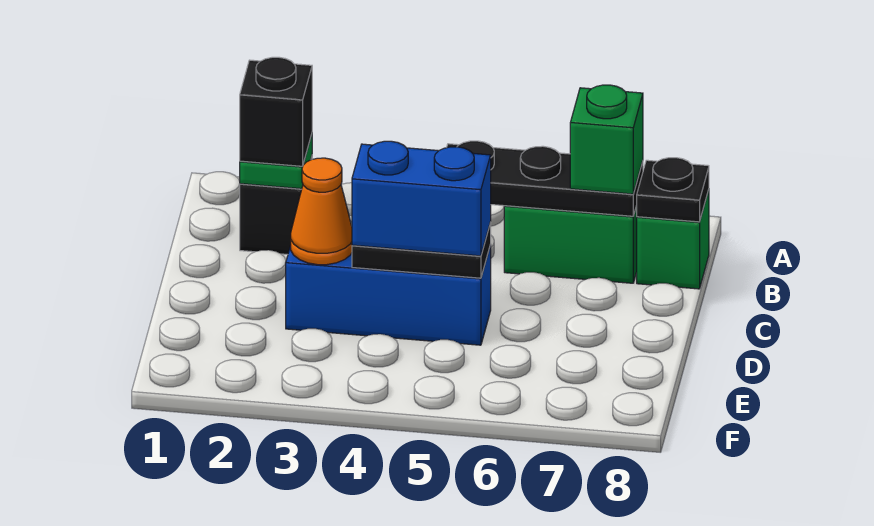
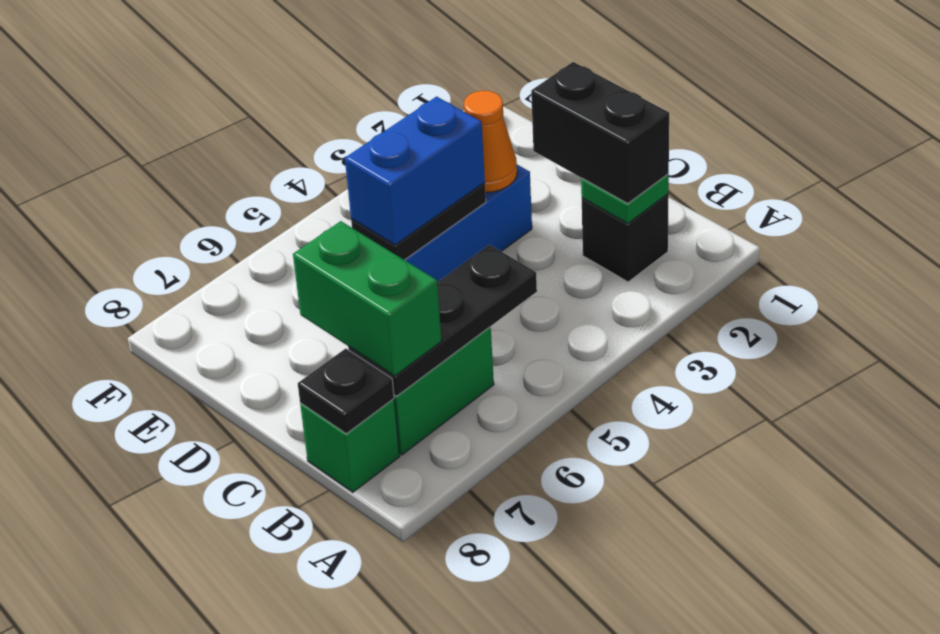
black brick B2 level 3 -> black brick B2:C2 level 3
green brick B7 level 3 -> green brick B7:C7 level 3

